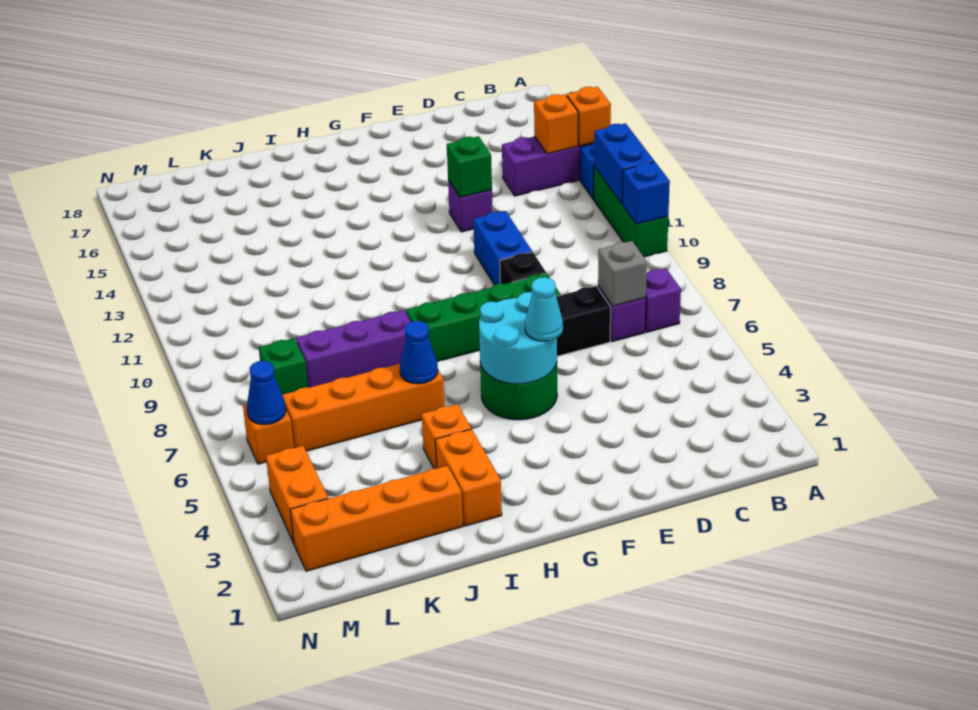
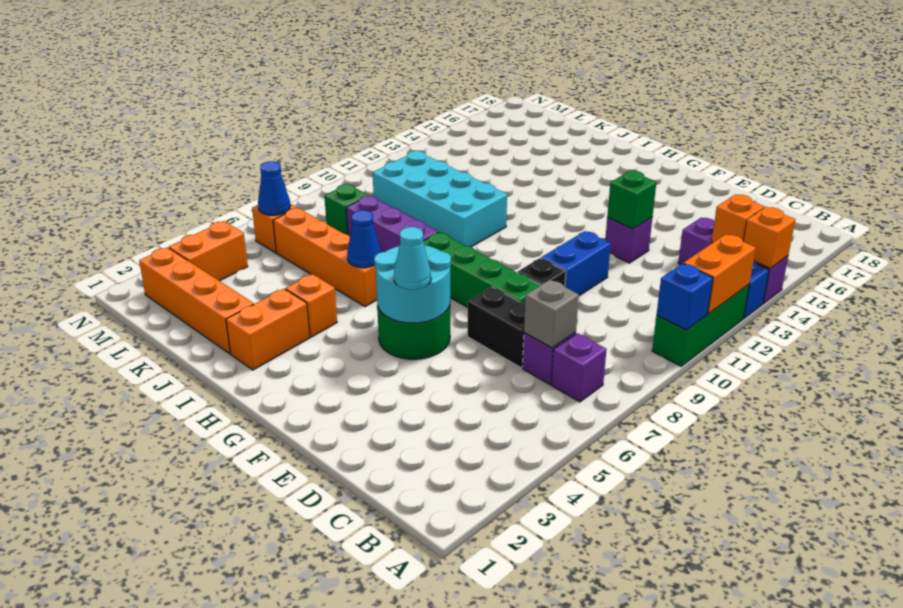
blue brick A11:A12 level 2 -> orange brick A11:A12 level 2
none -> cyan brick I10:L11 level 1

